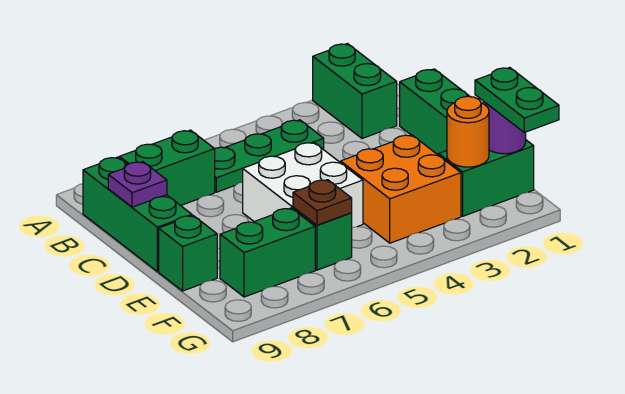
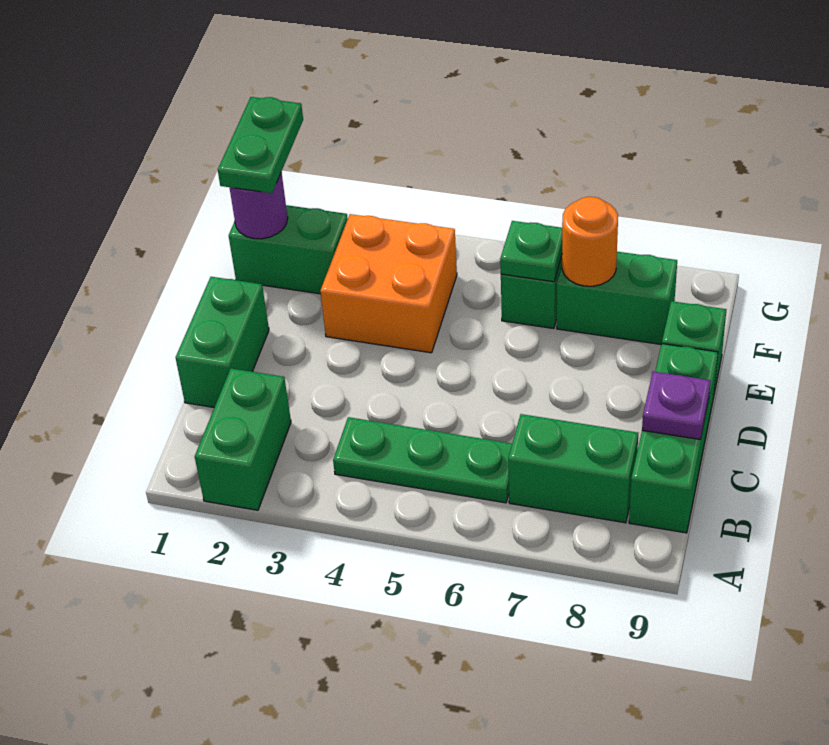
white brick D5:E6 level 1 -> none
orange round brick F2 level 2 -> orange round brick F7 level 2
brown plate F6 level 2 -> green plate F6 level 2

